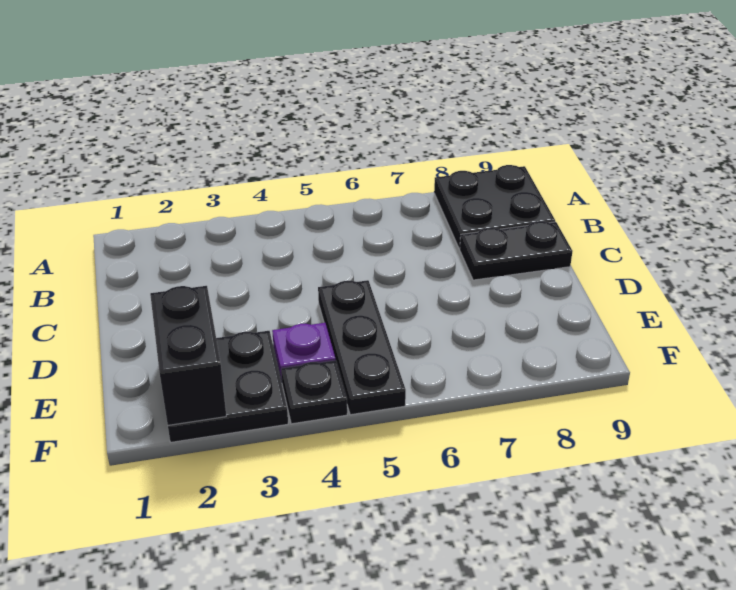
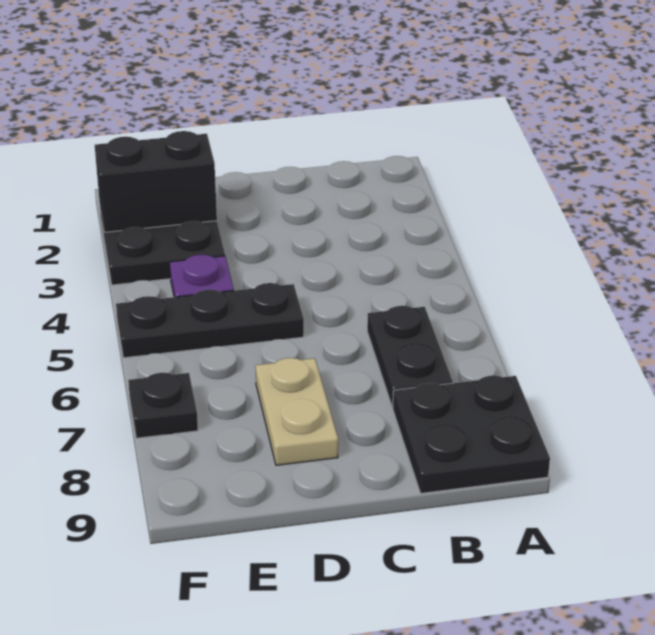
black plate C8:C9 level 1 -> black plate B6:B7 level 1
none -> tan plate D7:D8 level 1
black plate F4 level 1 -> black plate F7 level 1

